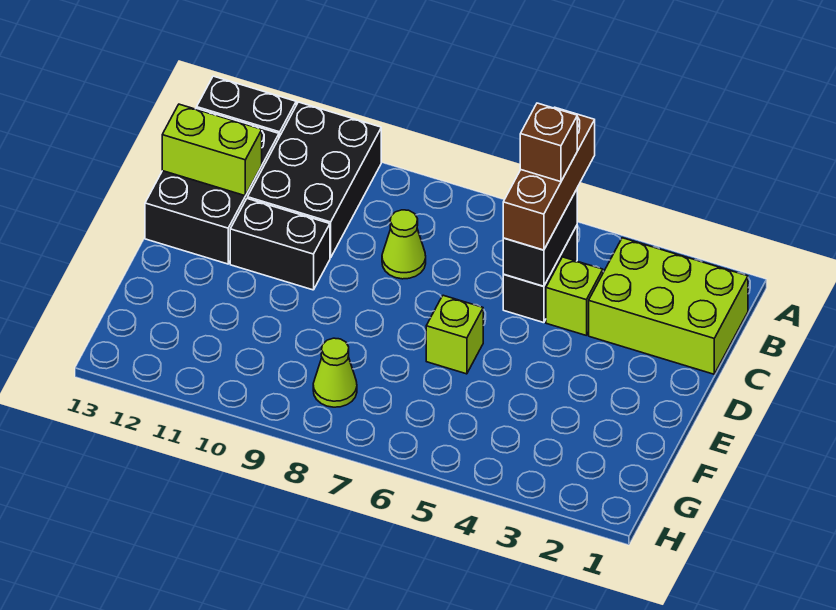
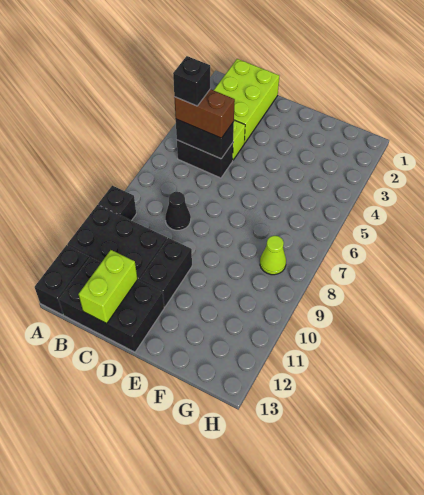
brown brick A5:C5 level 3 -> brown brick B5:C5 level 3
none -> black brick A9 level 1
brown brick B5 level 4 -> black brick B5 level 4
lime cone C8 level 1 -> black cone C8 level 1
lime brick E6 level 1 -> none

